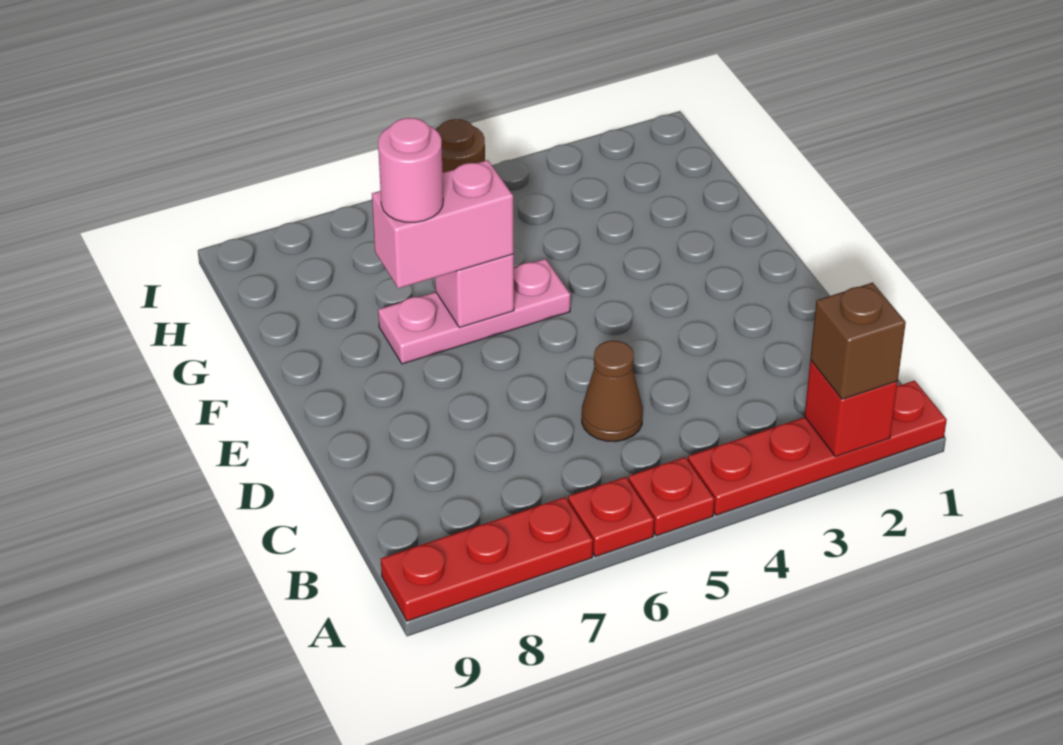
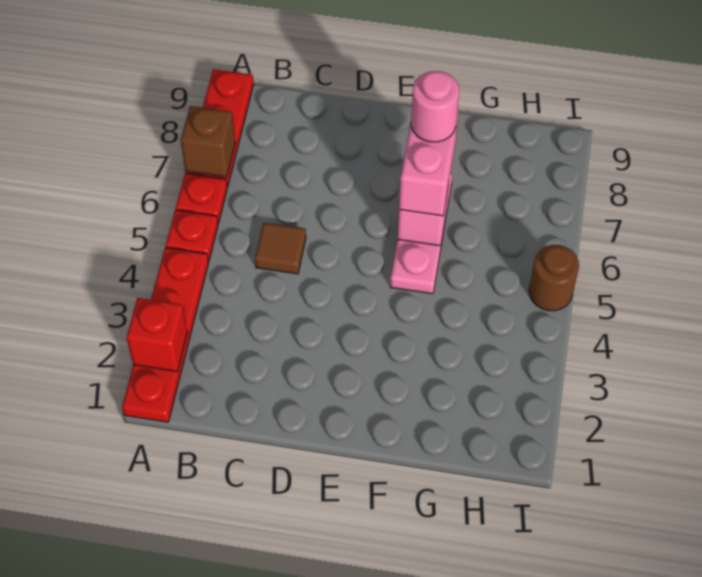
brown brick A2 level 3 -> brown brick A7 level 2
brown cone C5 level 1 -> brown tile C5 level 1

